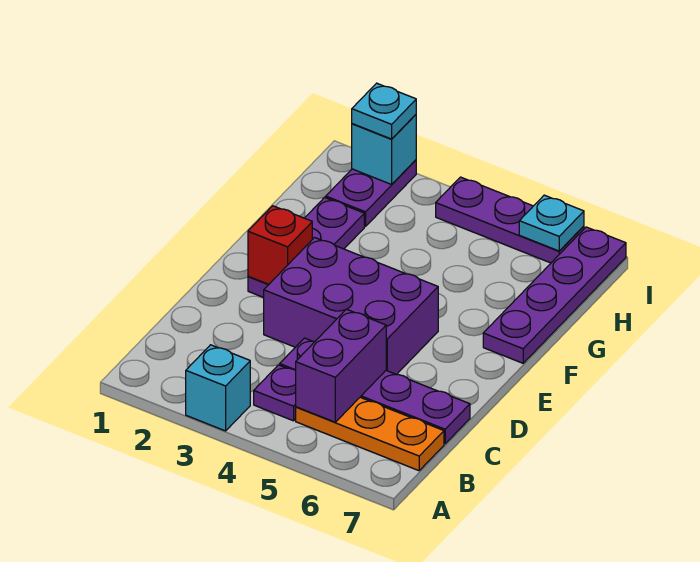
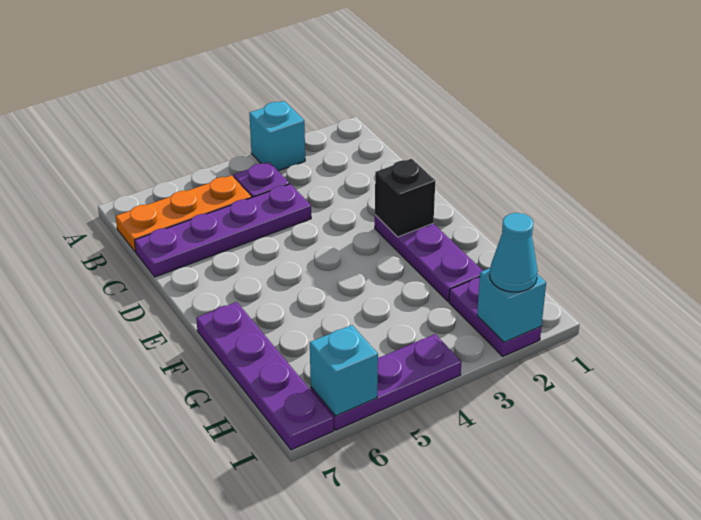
purple brick B5:C5 level 2 -> none
purple brick D3:E5 level 1 -> none
red brick E2 level 2 -> black brick E2 level 2
cyan plate I2 level 3 -> cyan cone I2 level 3
cyan plate I6 level 2 -> cyan brick I6 level 2

